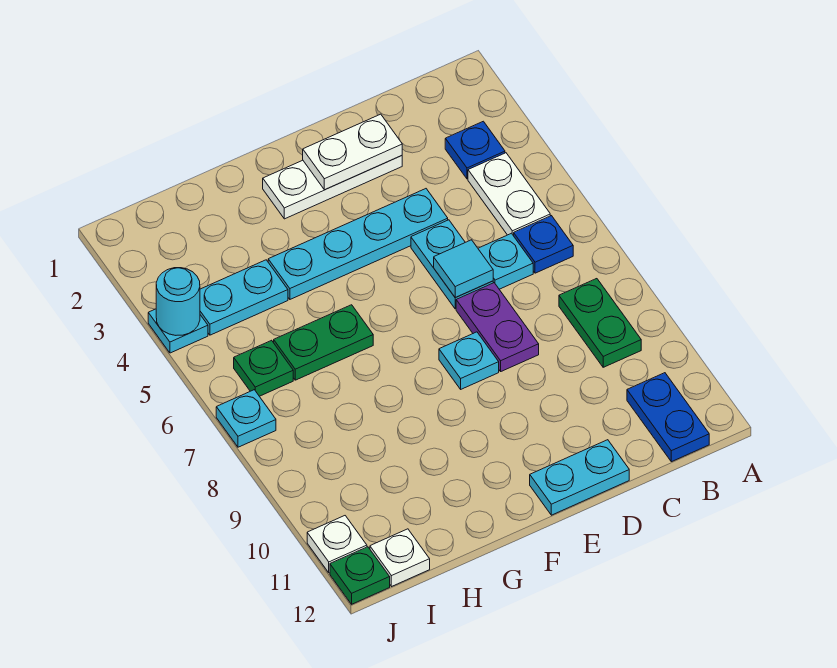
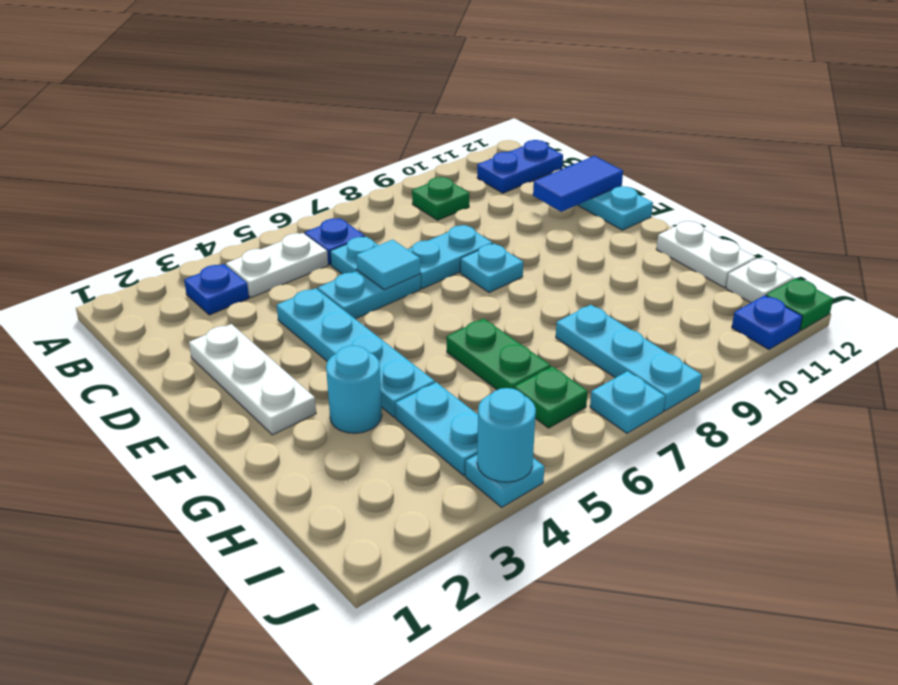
green plate B8:B9 level 1 -> green plate B9 level 1
white plate D2:E2 level 2 -> white plate G12:H12 level 1
purple plate D7:D8 level 1 -> cyan plate D7:D8 level 1
none -> blue tile D11:D12 level 2
none -> cyan round brick G3 level 1
none -> cyan plate H8:J8 level 1
white plate J11 level 1 -> blue plate J11 level 1

